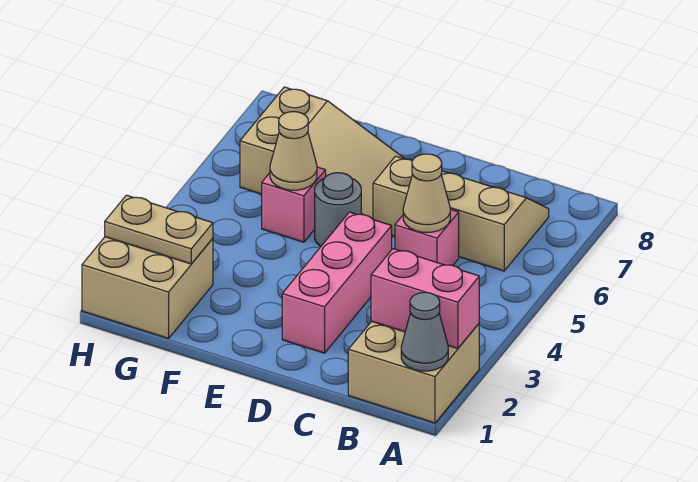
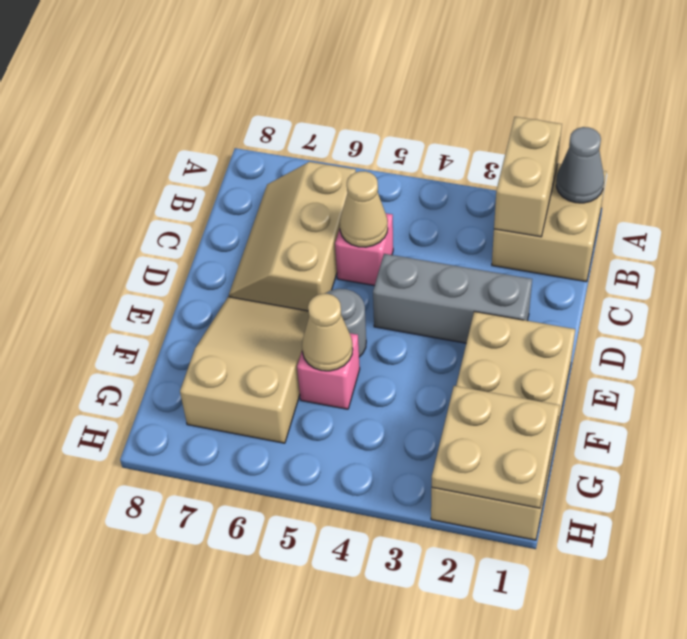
pink brick A2:B2 level 2 -> tan brick A2:B2 level 2
pink brick D2:D4 level 1 -> grey brick D2:D4 level 1
tan brick G1:H2 level 1 -> tan brick E1:H2 level 1
tan plate G2:H2 level 2 -> tan plate G1:H2 level 2

